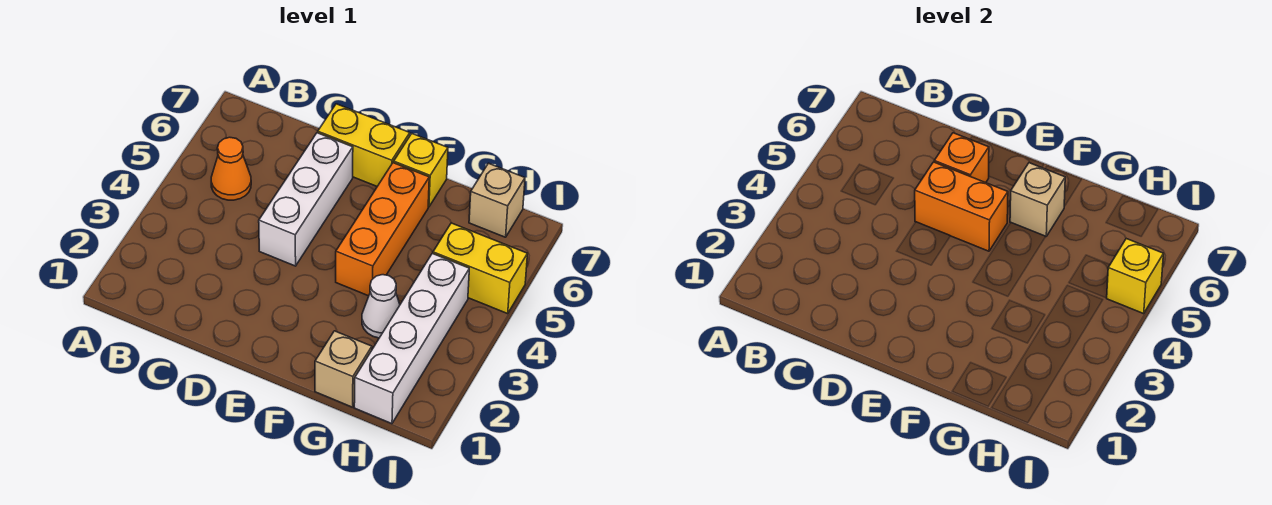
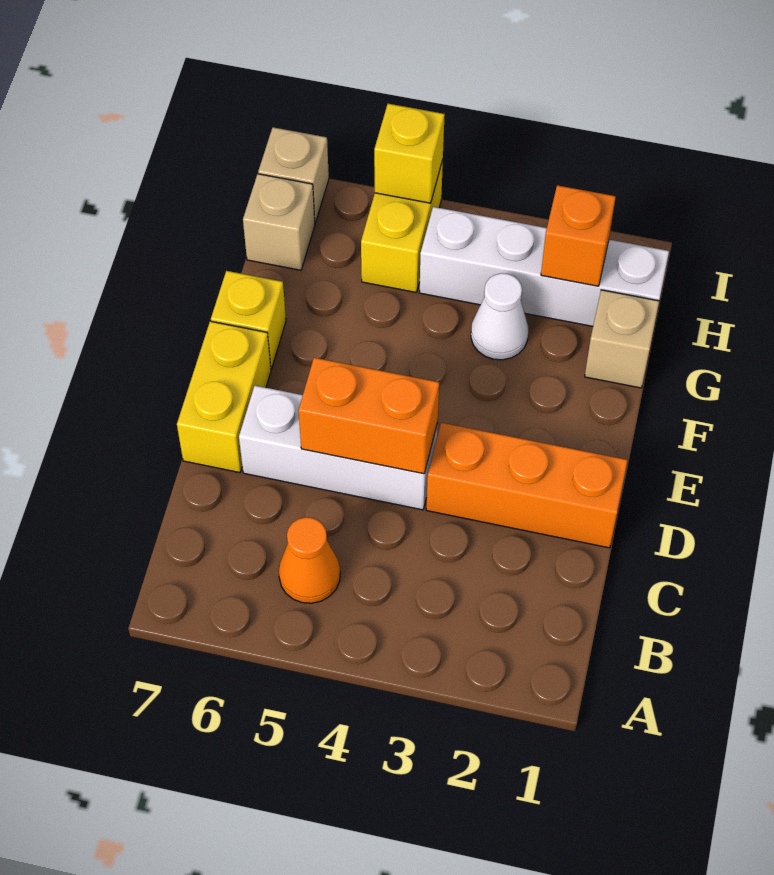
orange brick D5:E5 level 2 -> orange brick D4:D5 level 2
orange brick D6 level 2 -> orange brick H2 level 2
orange brick F4:F6 level 1 -> orange brick D1:D3 level 1
tan brick F6 level 2 -> tan brick I7 level 1

